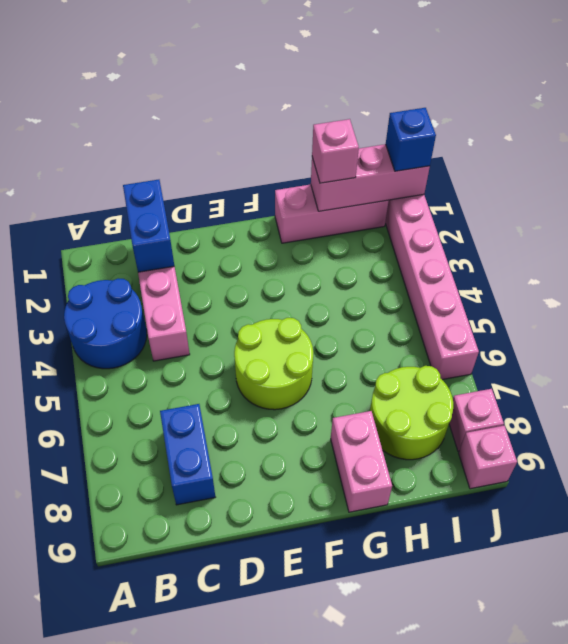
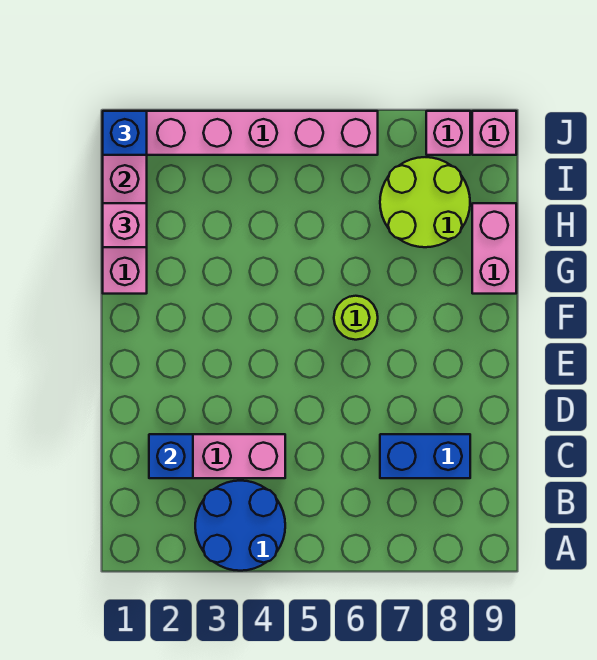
blue brick C1:C2 level 2 -> blue brick C2 level 2
lime round brick E5:F6 level 1 -> lime round brick F6 level 1
pink brick G8:G9 level 1 -> pink brick G9:H9 level 1

